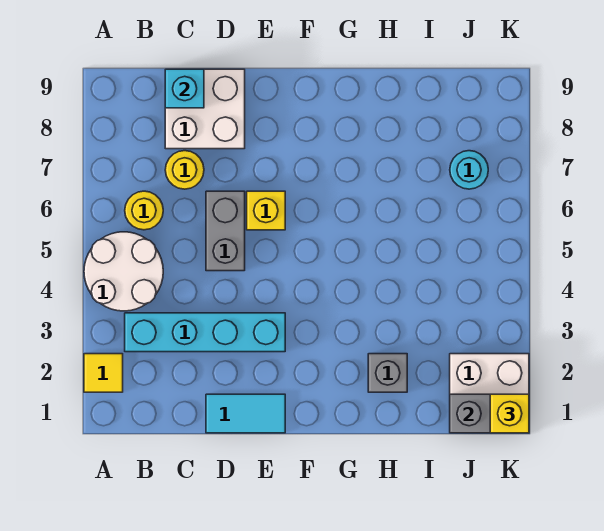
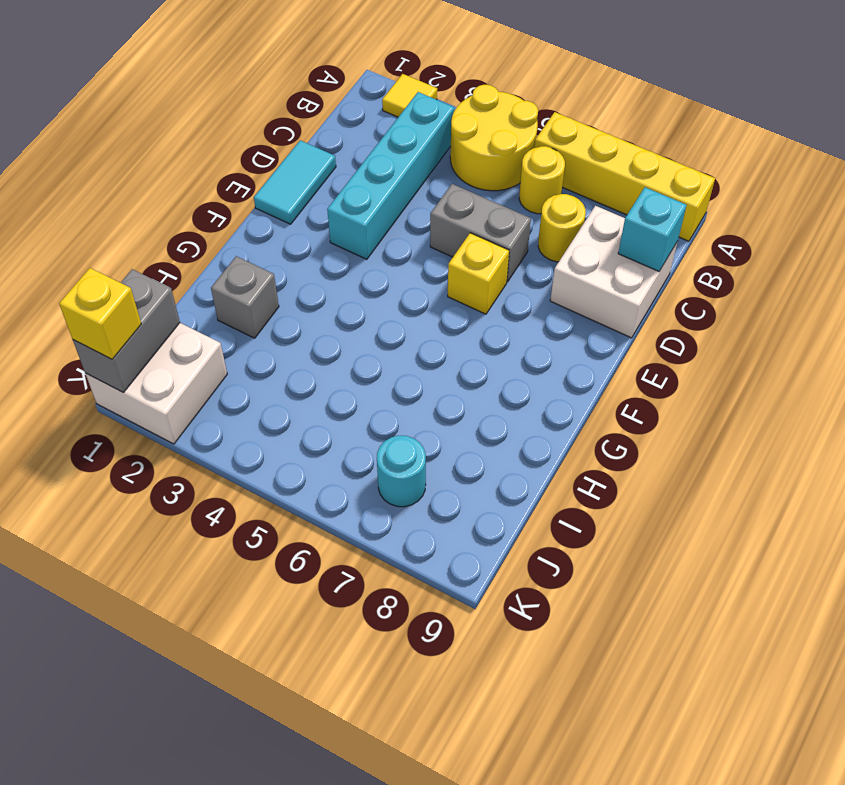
white round brick A4:B5 level 1 -> yellow round brick A4:B5 level 1
none -> yellow brick A6:A9 level 1

